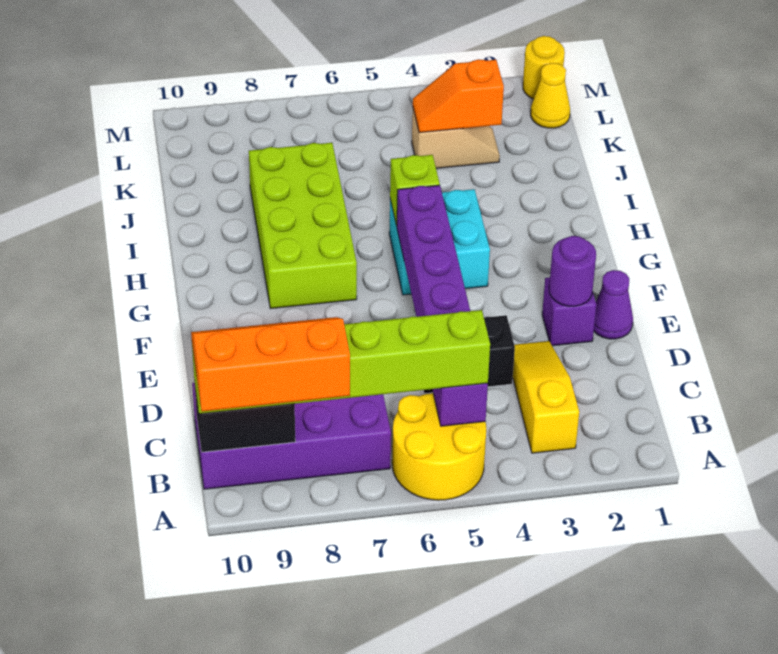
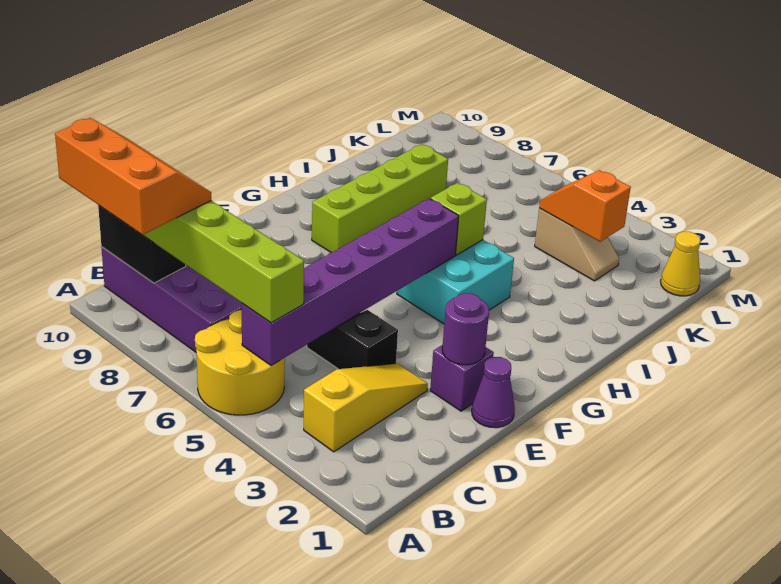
lime brick G7:J8 level 1 -> lime brick G8:J8 level 1
yellow round brick M1 level 1 -> none

